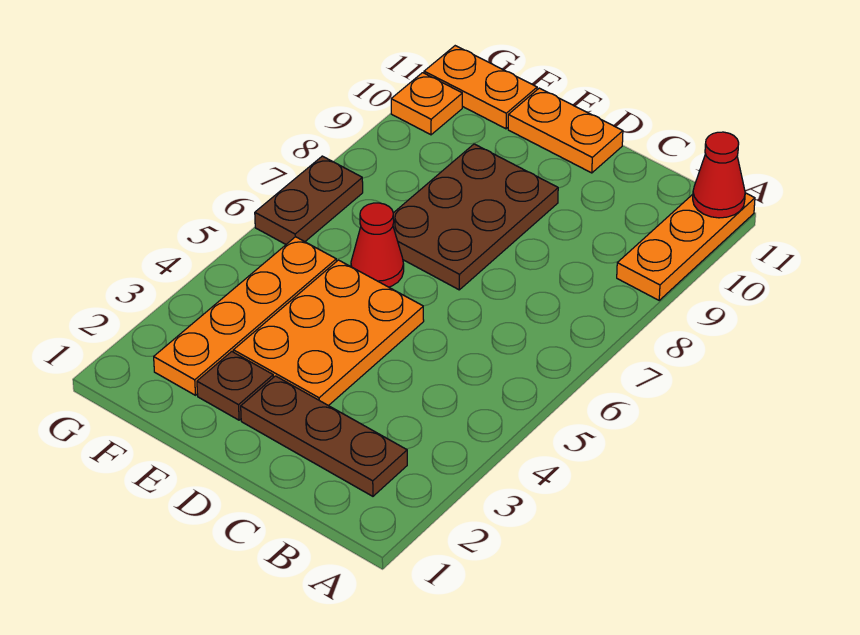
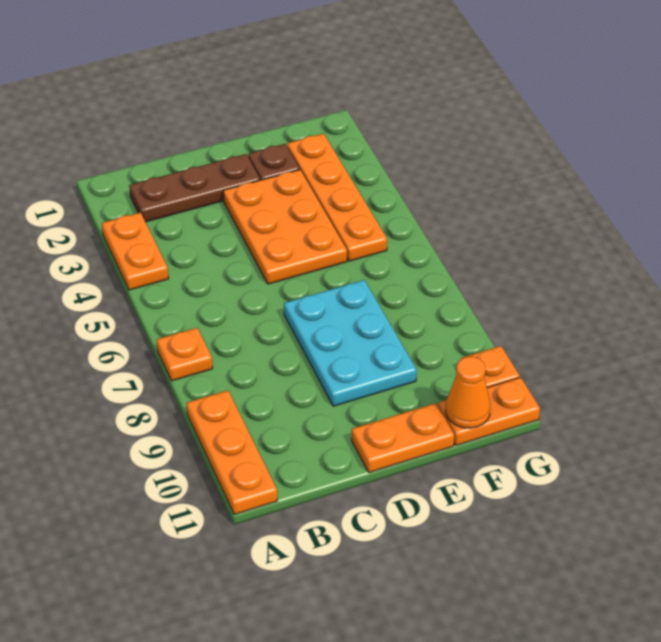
none -> orange plate A3:A4 level 1
none -> orange plate A7 level 1
red cone A11 level 2 -> none
brown plate D7:E9 level 1 -> cyan plate D7:E9 level 1
red cone E6 level 1 -> none
none -> orange cone F11 level 2
brown plate G6:G7 level 1 -> none

